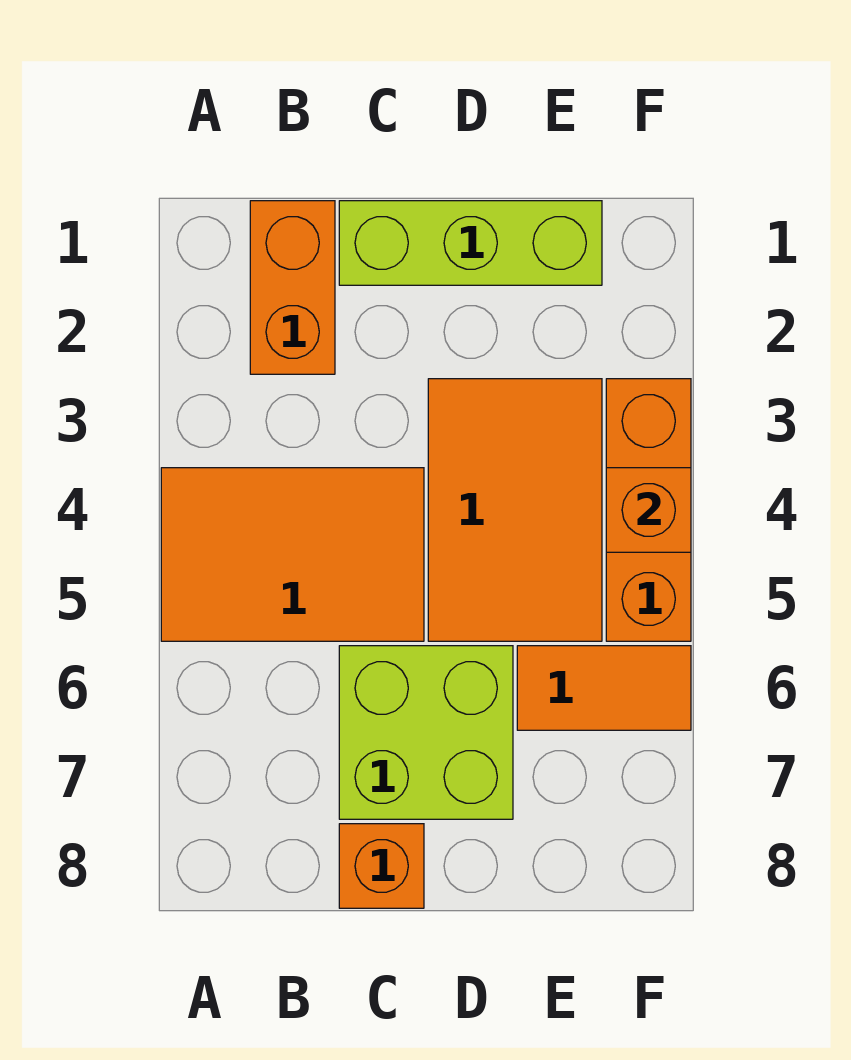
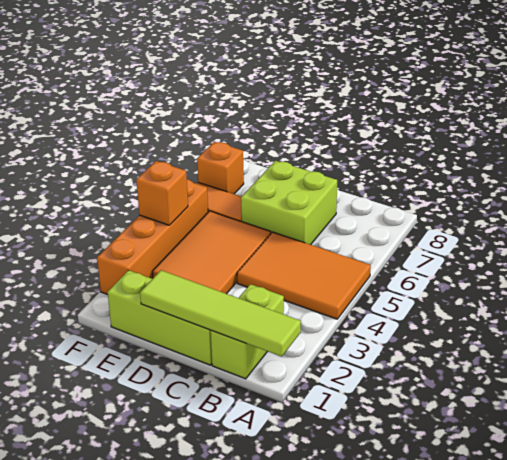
none -> lime tile A1:D1 level 2
orange brick B1:B2 level 1 -> lime brick B1:B2 level 1
orange brick C8 level 1 -> orange brick F7 level 1
orange brick F3:F5 level 1 -> orange brick F2:F5 level 1

